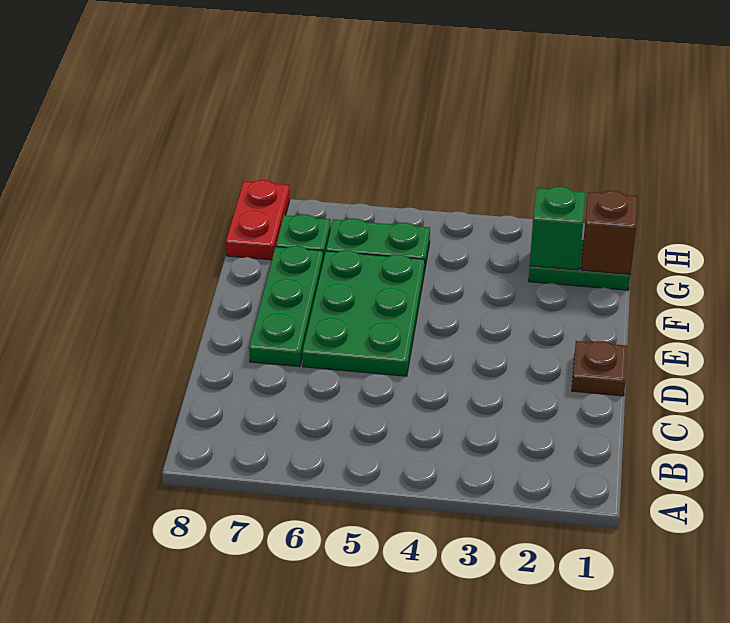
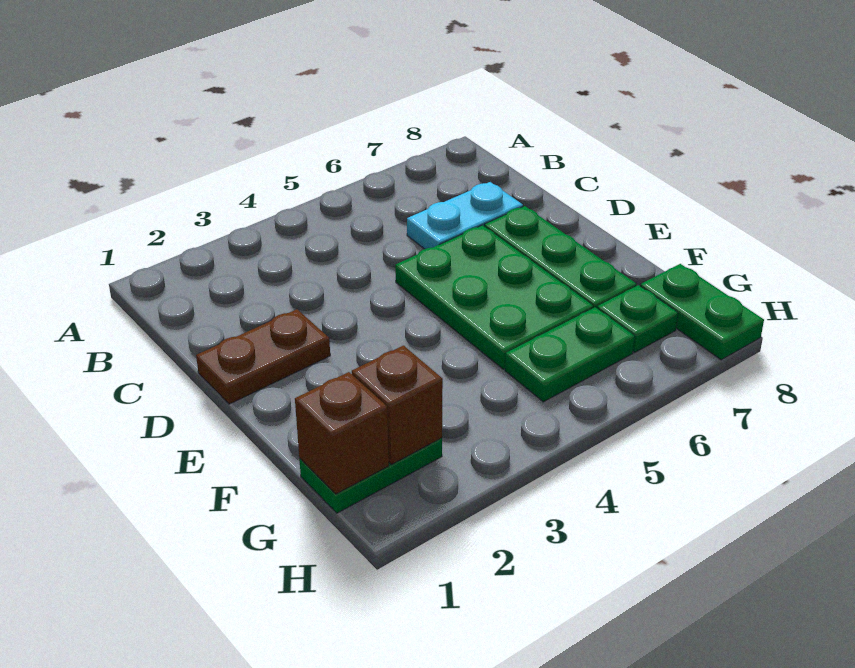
none -> cyan plate C6:C7 level 1
brown plate D1 level 1 -> brown plate D1:D2 level 1
green brick G2 level 2 -> brown brick G2 level 2
red plate G8:H8 level 1 -> green plate G8:H8 level 1

